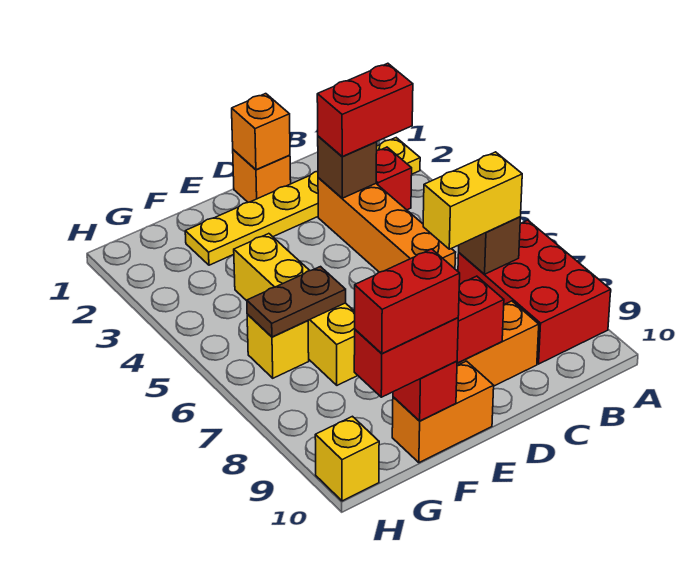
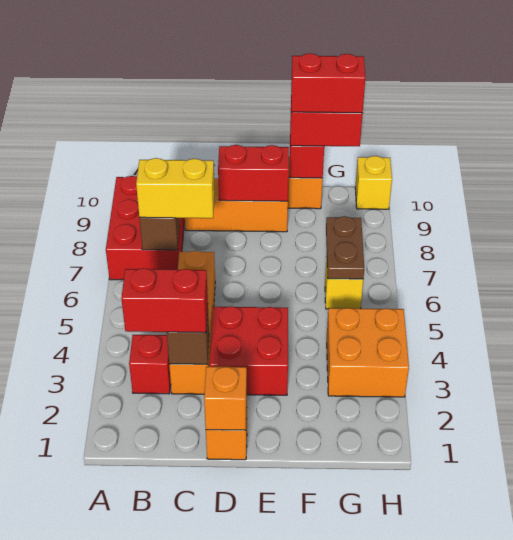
yellow plate A2:F2 level 1 -> none
none -> red brick D3:E4 level 1
yellow brick F4:F7 level 1 -> none
brown plate F6:G6 level 2 -> brown plate G6:G7 level 2
none -> orange brick G3:H4 level 1

